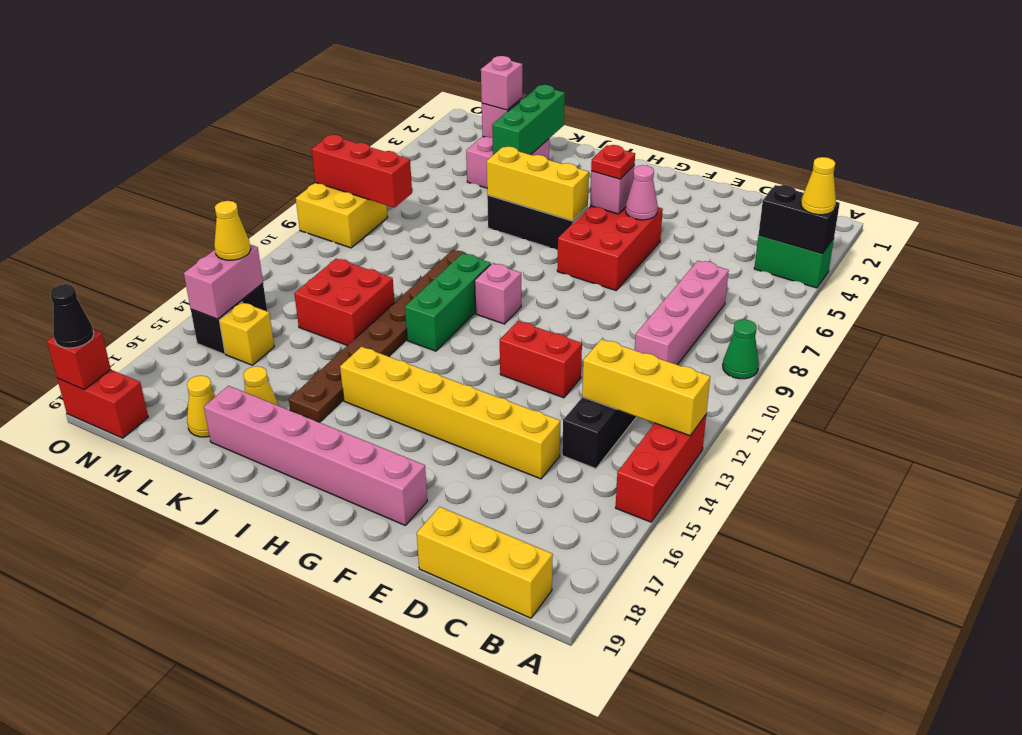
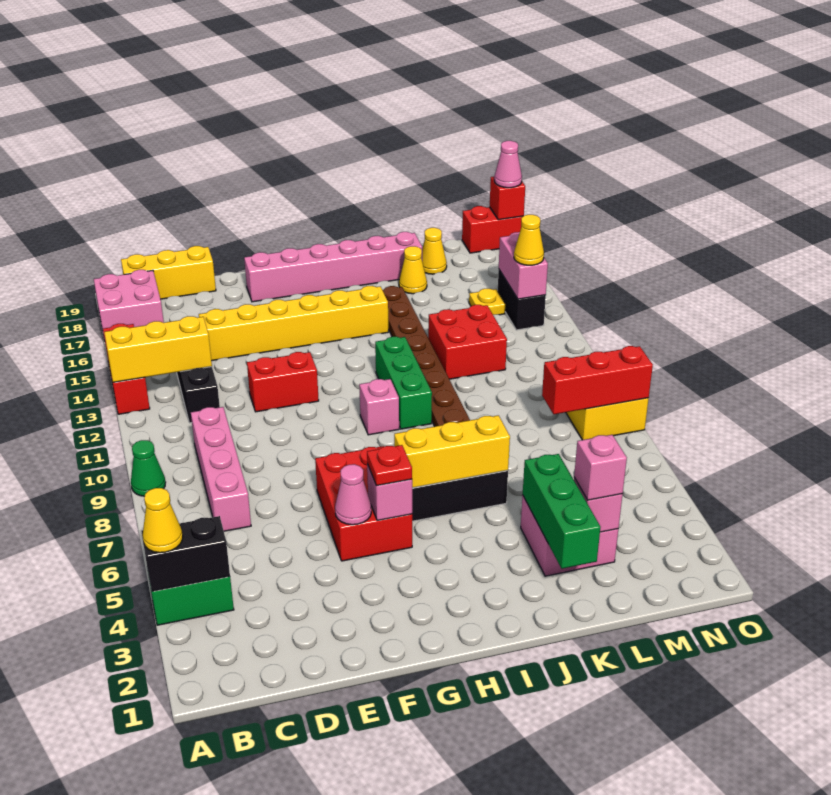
none -> pink brick A17:B18 level 1
yellow brick M15 level 1 -> yellow plate M15 level 1
black cone O19 level 3 -> pink cone O19 level 3

